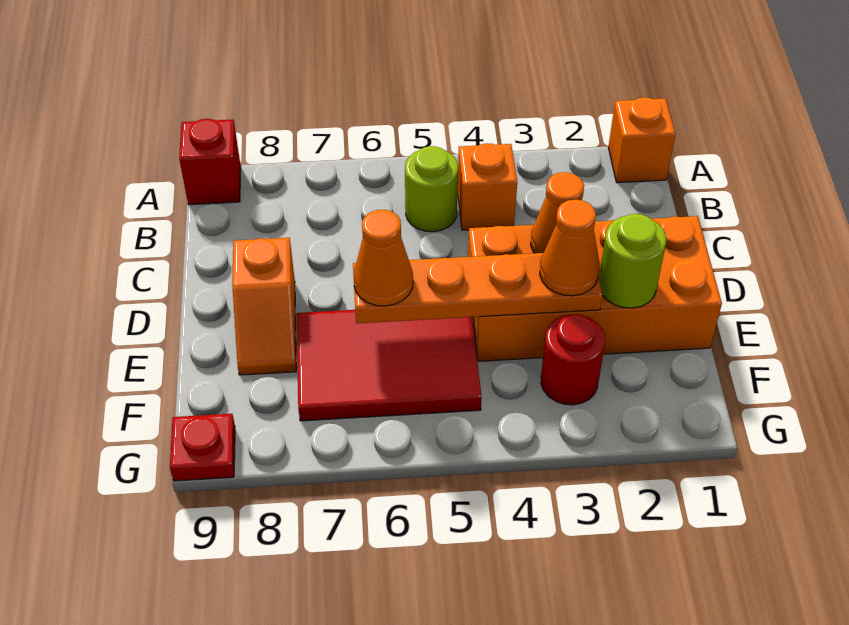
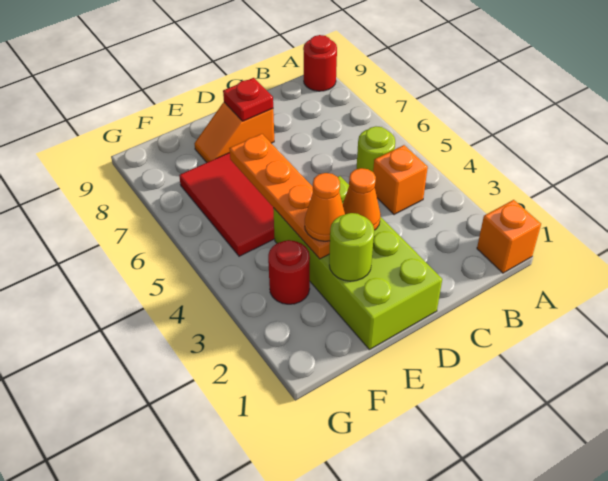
red brick A9 level 1 -> red round brick A9 level 1
orange brick D1:E4 level 1 -> lime brick D1:E4 level 1
orange cone E6 level 3 -> none
red plate G9 level 1 -> red plate D8 level 2

